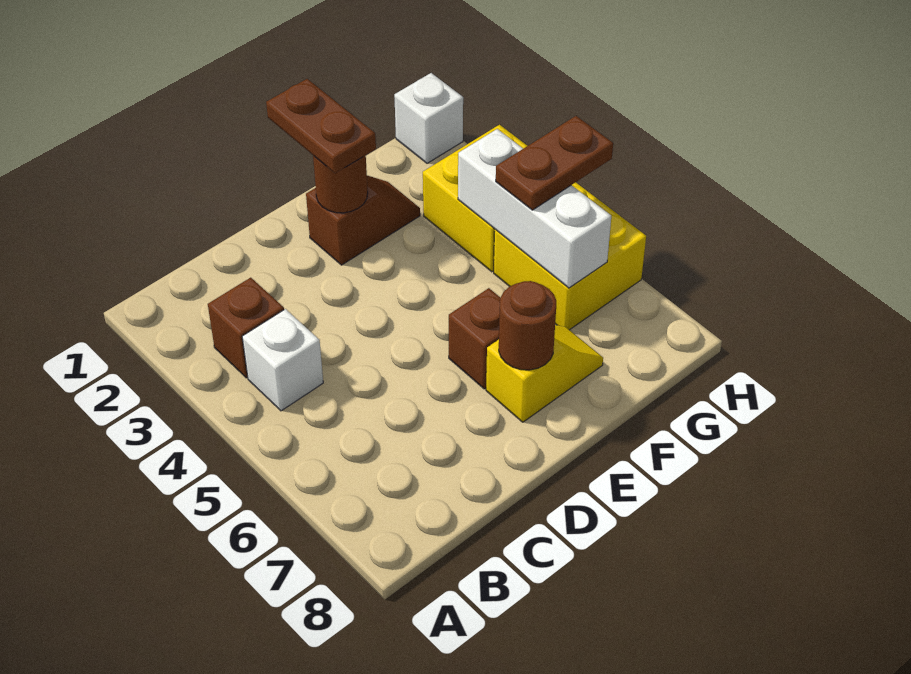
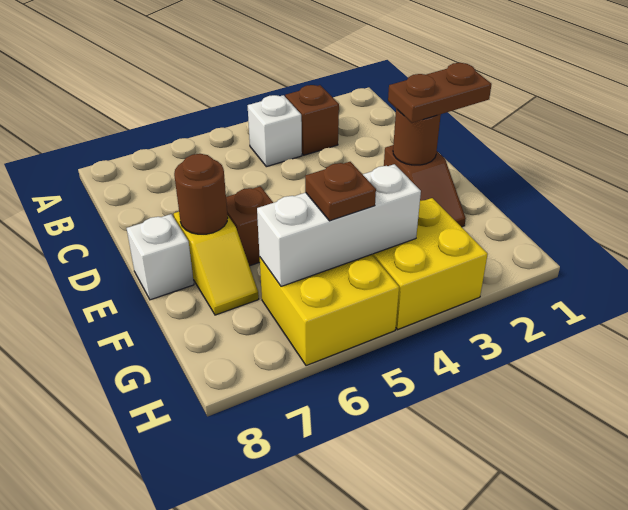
brown plate G5:H5 level 3 -> brown plate G5 level 3
white brick H1 level 1 -> white brick E8 level 1

